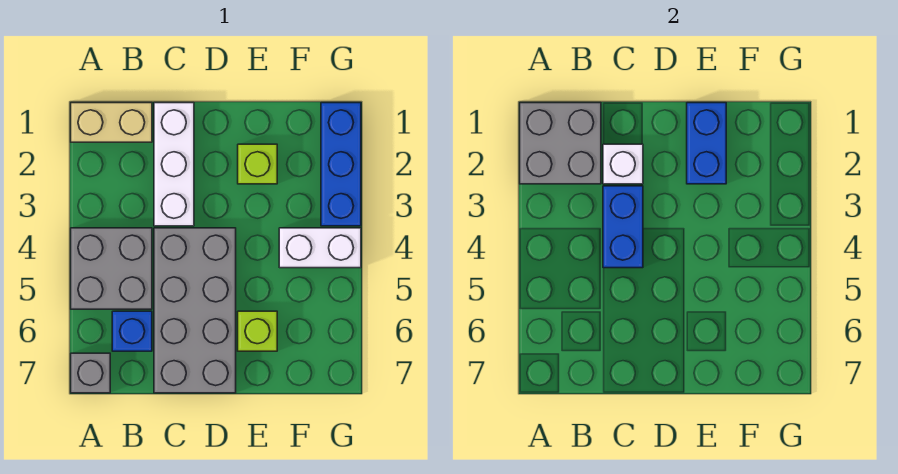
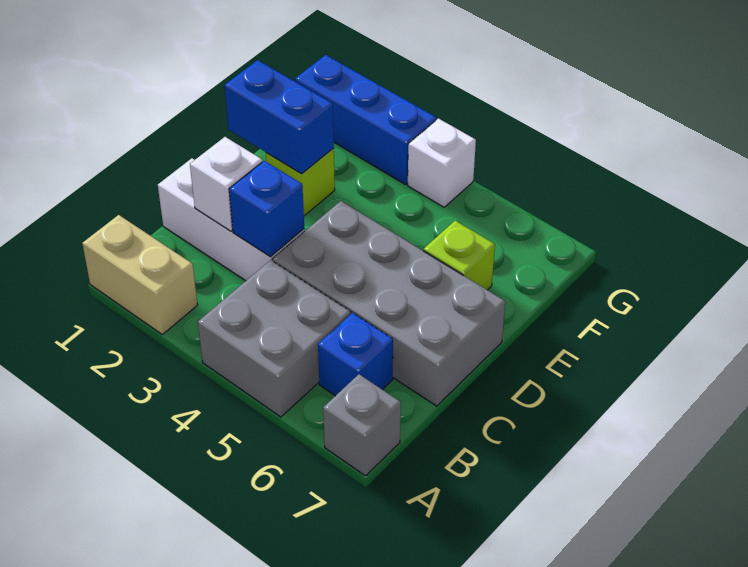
tan brick A1:B1 level 1 -> tan brick A1:A2 level 1
grey brick A1:B2 level 2 -> none
blue brick C3:C4 level 2 -> blue brick C3 level 2
white brick F4:G4 level 1 -> white brick G4 level 1

